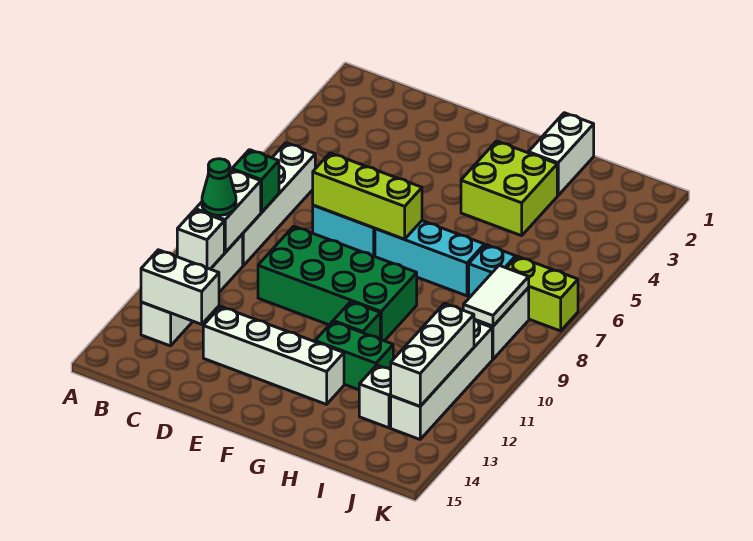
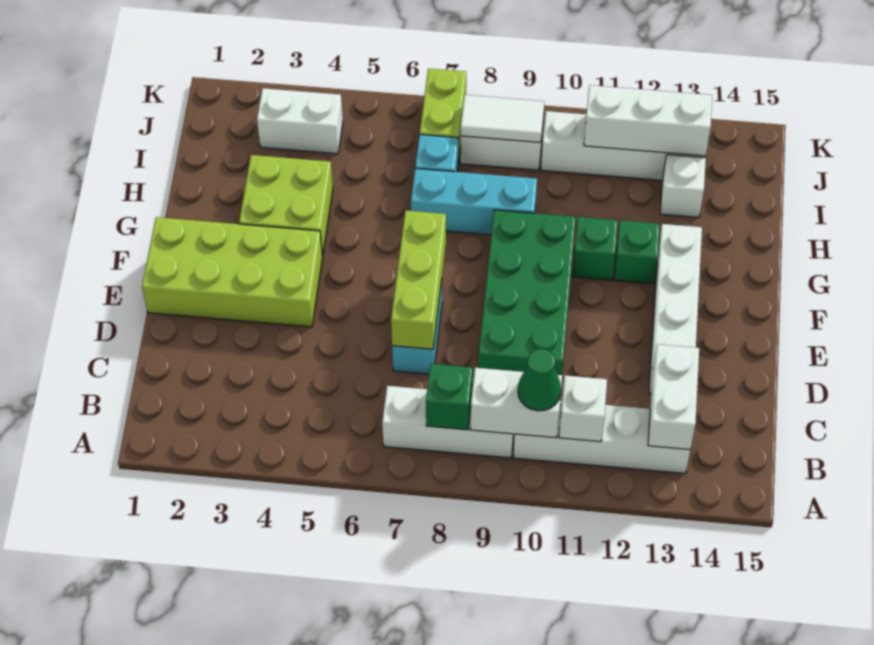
white brick B6:B9 level 1 -> white brick B7:B9 level 1
none -> lime brick E1:F4 level 1
cyan brick F7:H7 level 1 -> cyan brick H7:H9 level 1
green brick G12:H12 level 1 -> green brick G12 level 1
white brick H1:H2 level 1 -> white brick J3:J4 level 1

